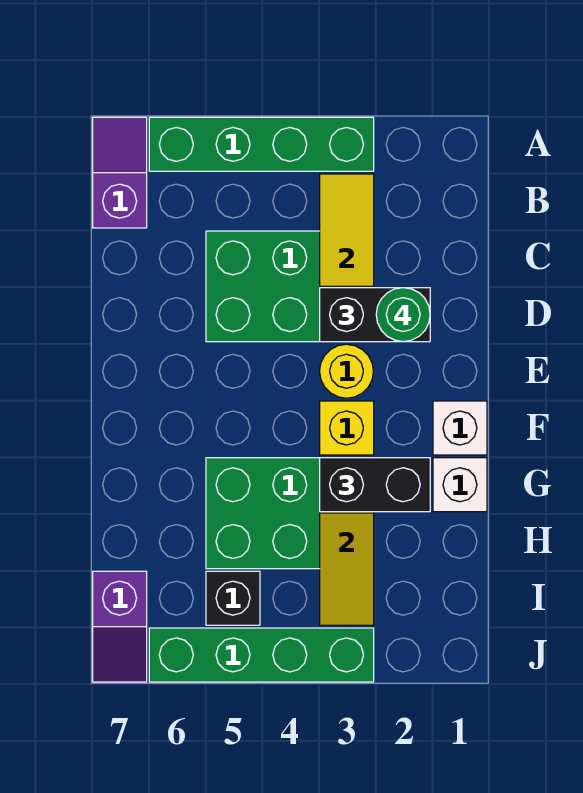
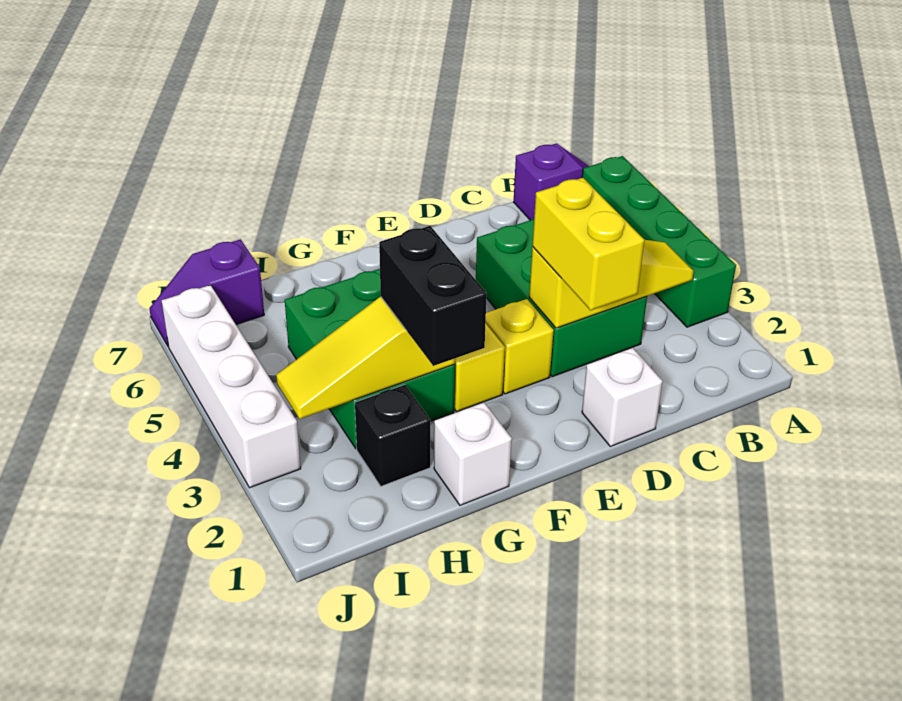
black brick D2:D3 level 3 -> yellow brick D2:D3 level 3
green round brick D2 level 4 -> none
yellow round brick E3 level 1 -> yellow brick E3 level 1
white brick F1 level 1 -> white brick D1 level 1
black brick I5 level 1 -> black brick H2 level 1
green brick J3:J6 level 1 -> white brick J3:J6 level 1

